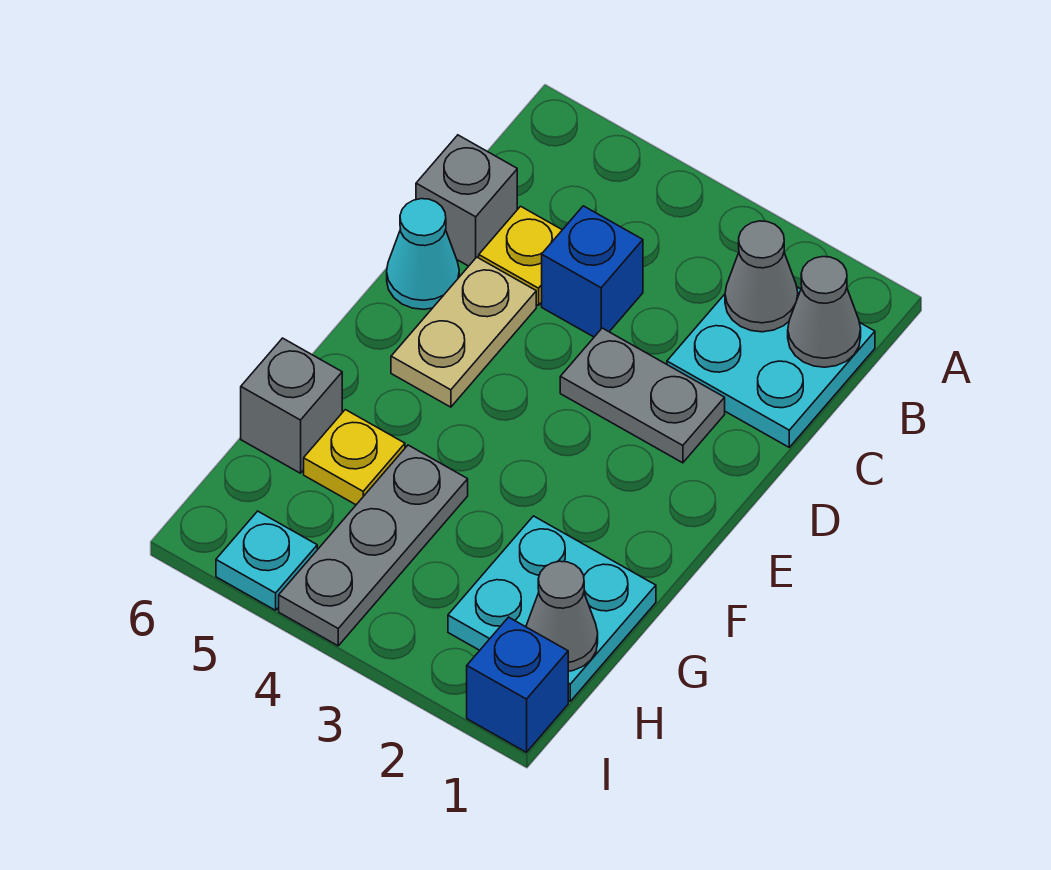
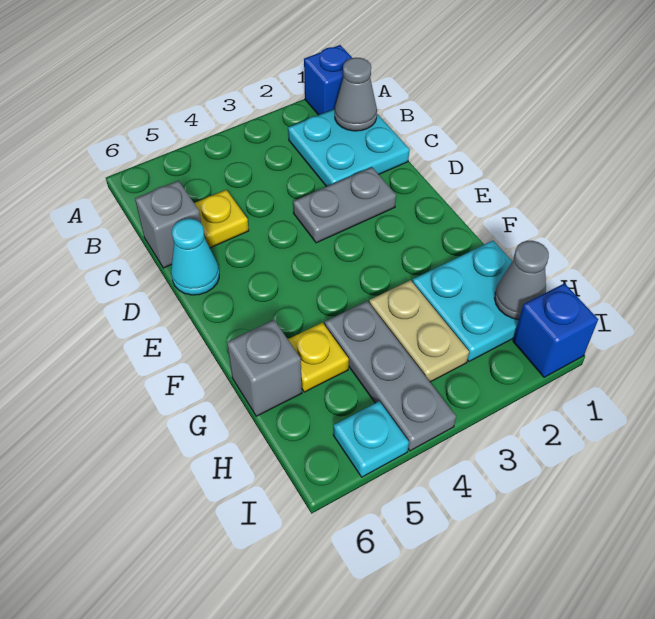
grey cone B2 level 2 -> none
blue brick C4 level 1 -> blue brick A1 level 1
tan plate D5:E5 level 1 -> tan plate G3:H3 level 1

